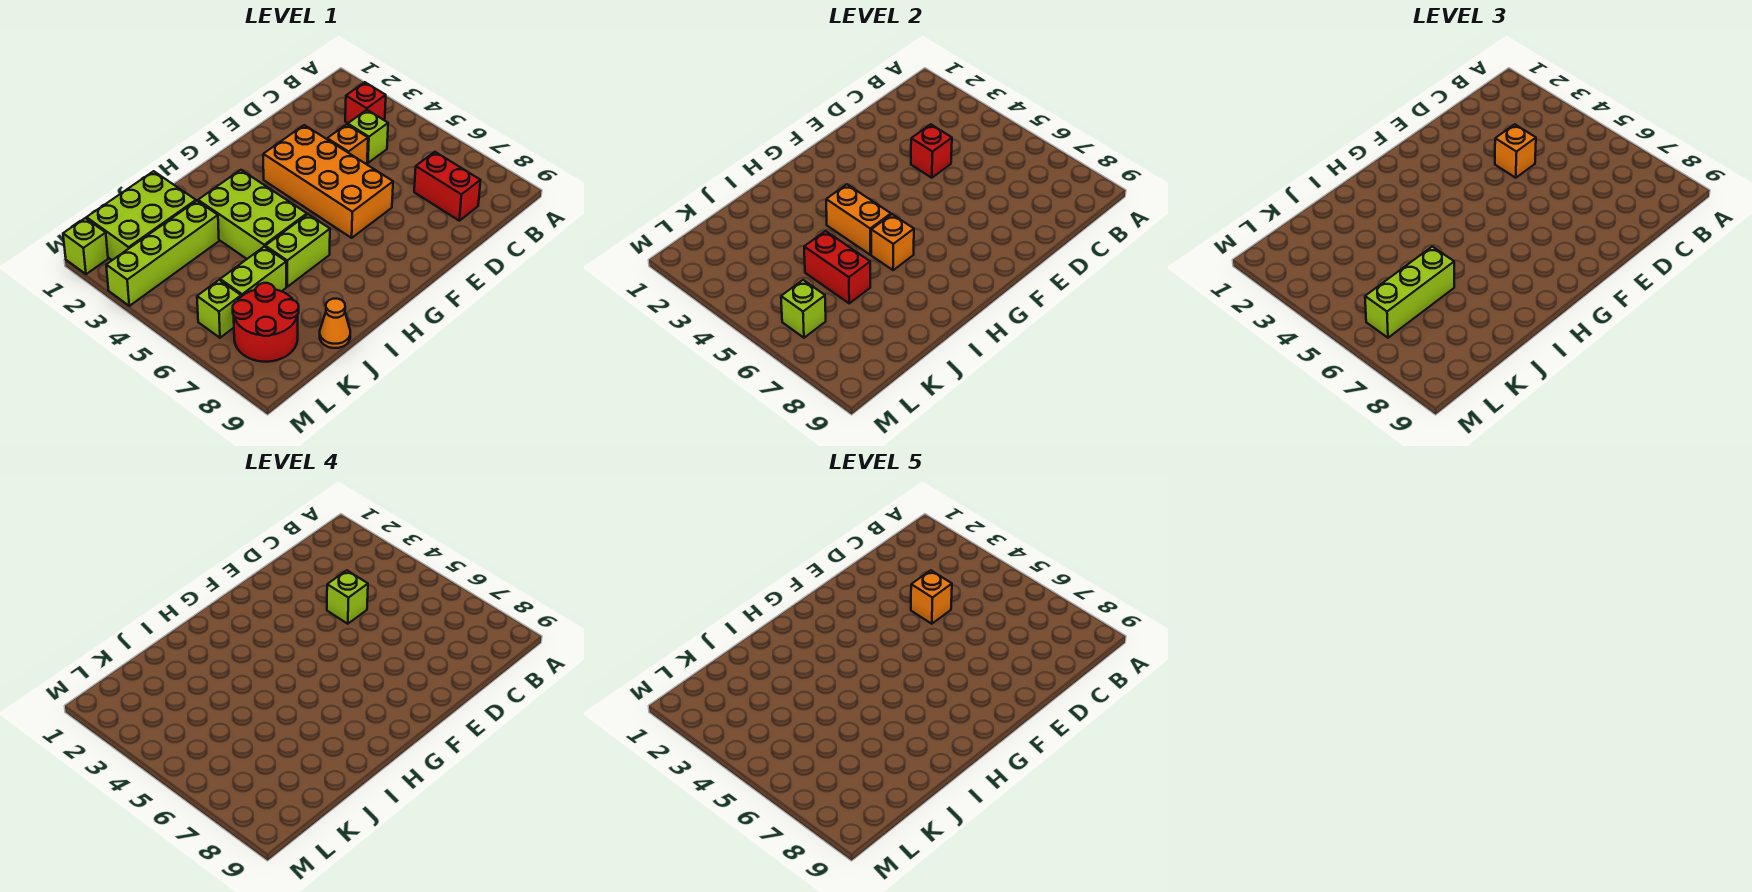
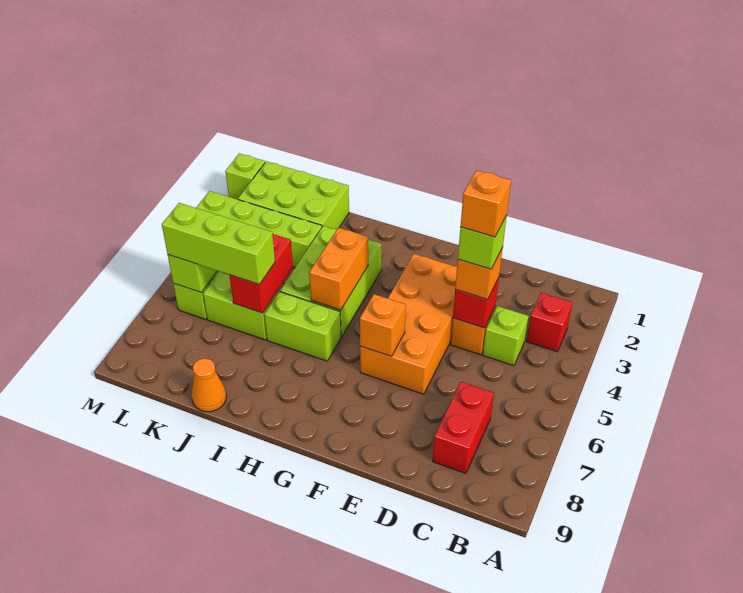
orange brick H6 level 2 -> orange brick F6 level 2
red round brick K7:L8 level 1 -> none

